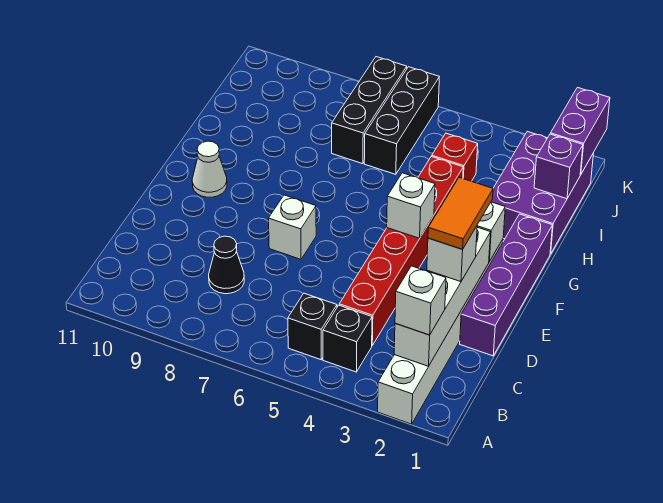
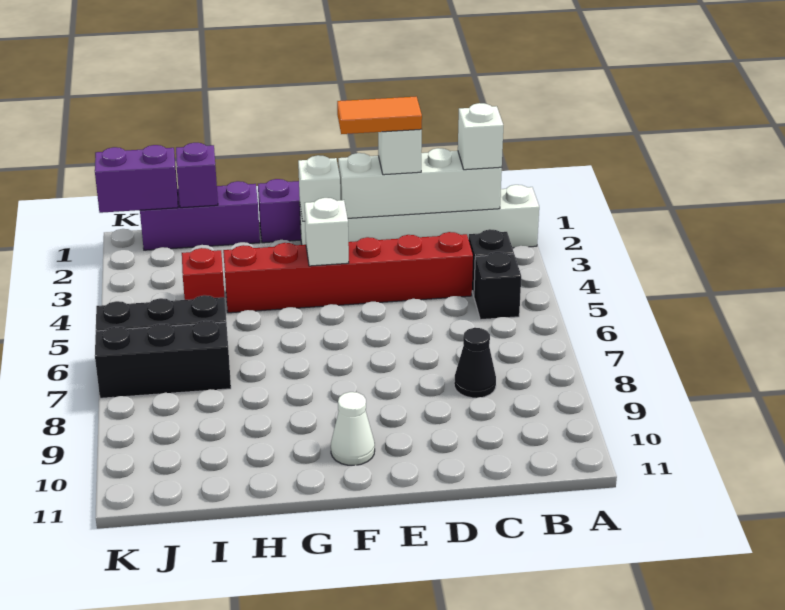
white brick E7 level 1 -> none
purple brick H1:J2 level 1 -> purple brick H1:J1 level 1

